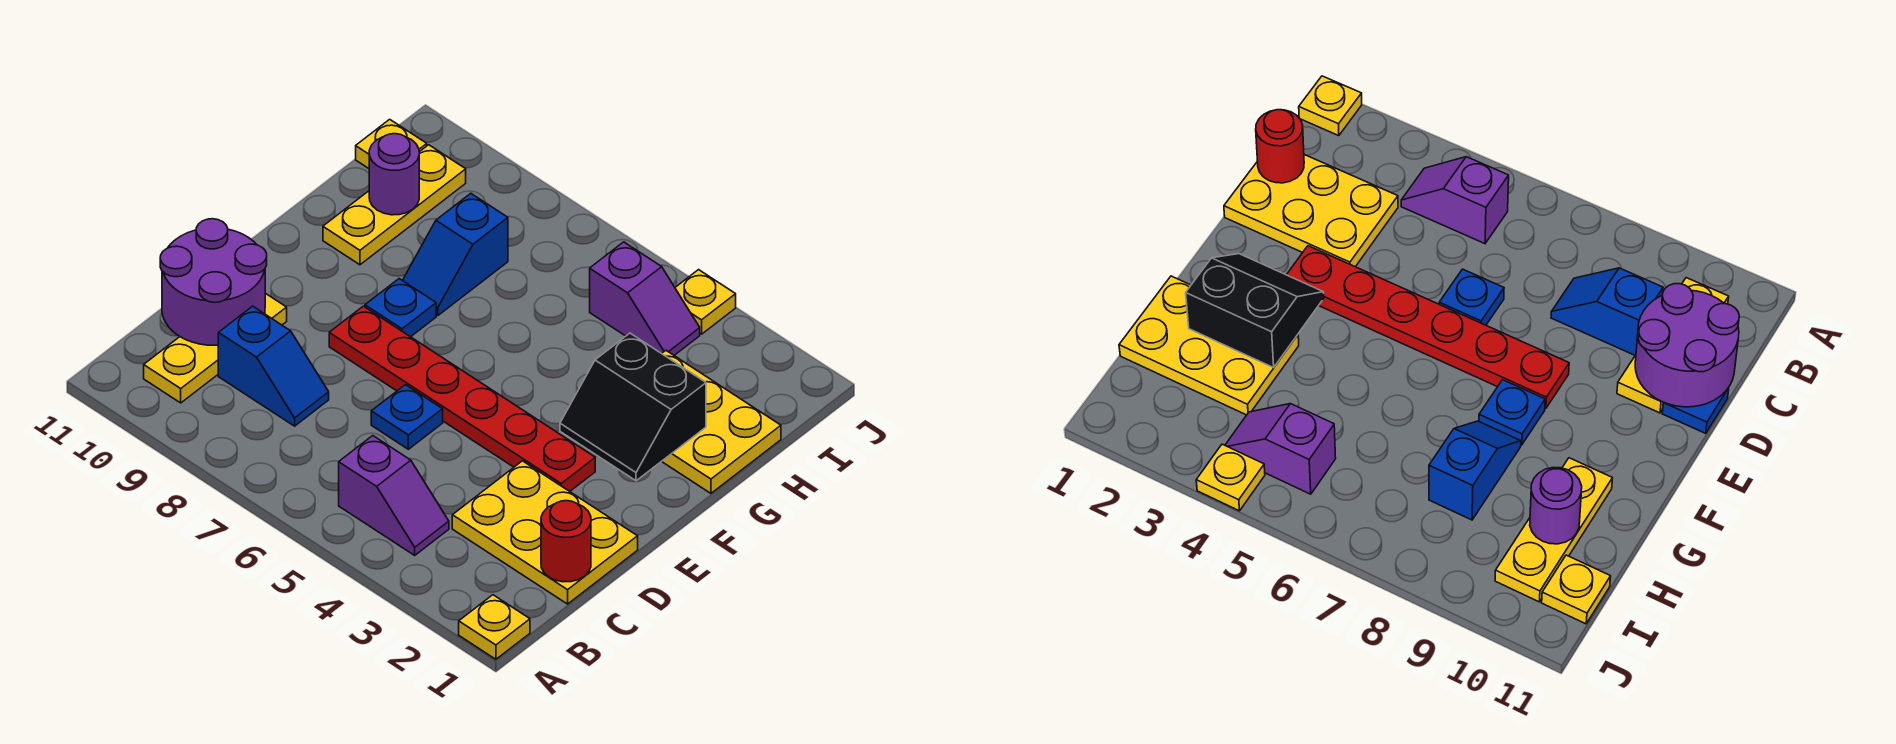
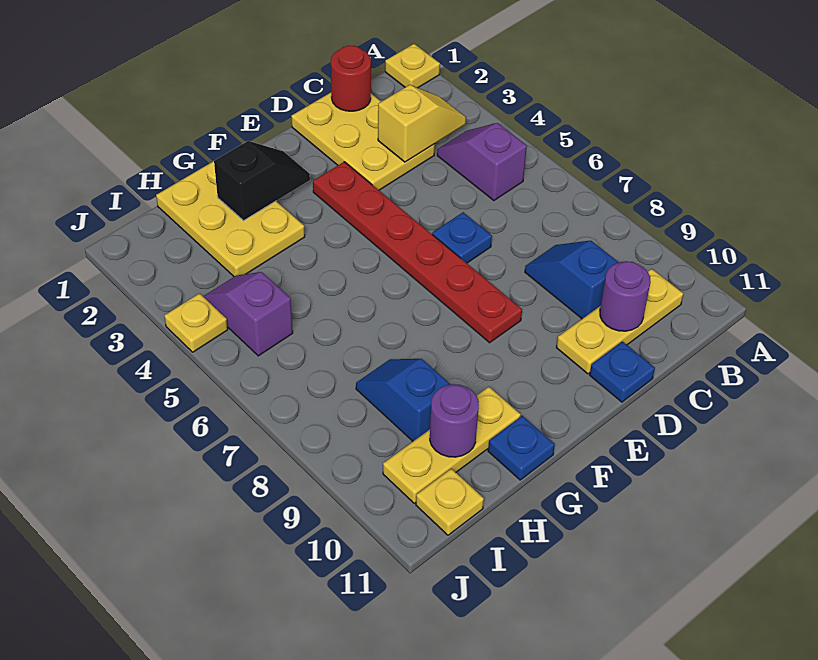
none -> yellow slope B3:C3 level 2 top C
purple round brick C10:D11 level 2 -> purple round brick C10 level 2
black slope F2:G3 level 2 top G -> black slope F2:G2 level 2 top G
blue plate F8 level 1 -> blue plate G11 level 1
blue slope G8:H8 level 1 top H -> blue slope H8:H9 level 1 top 9

